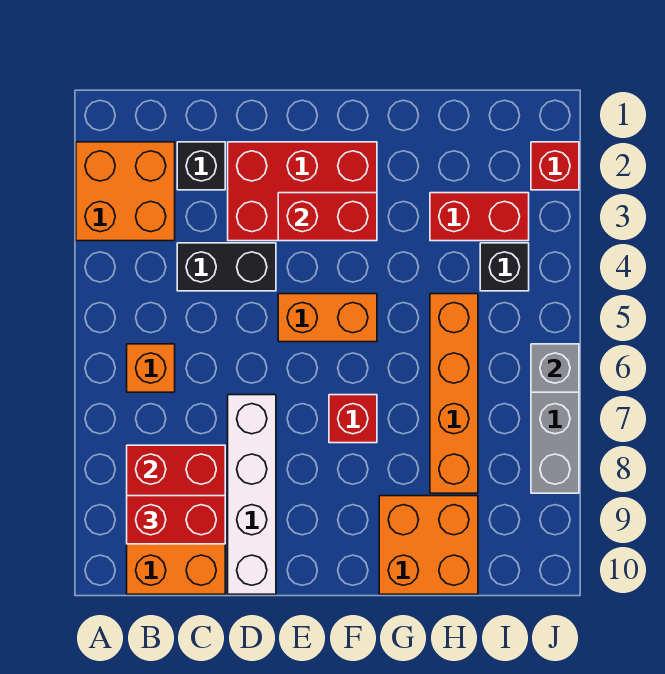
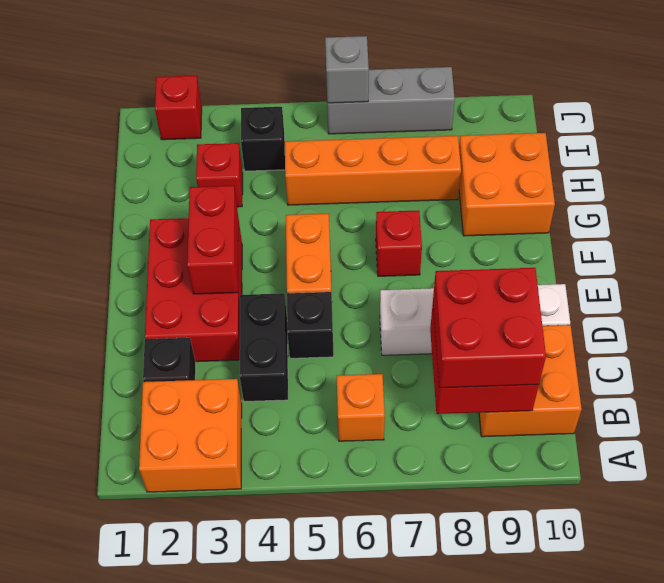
red brick B9:C9 level 3 -> red brick B8:C9 level 3
none -> black brick D5 level 1
red brick H3:I3 level 1 -> red brick H3 level 1

